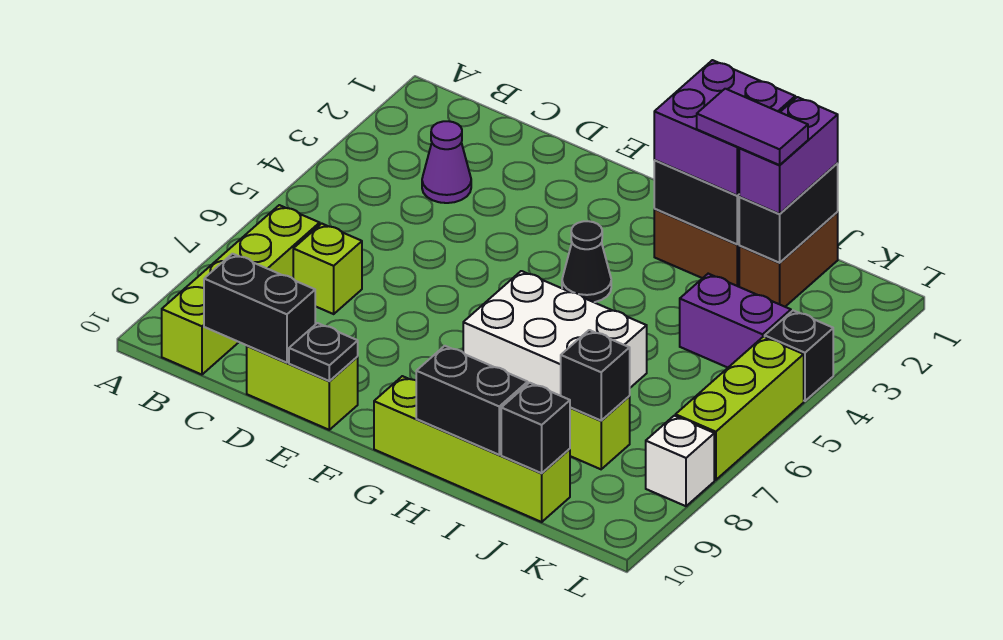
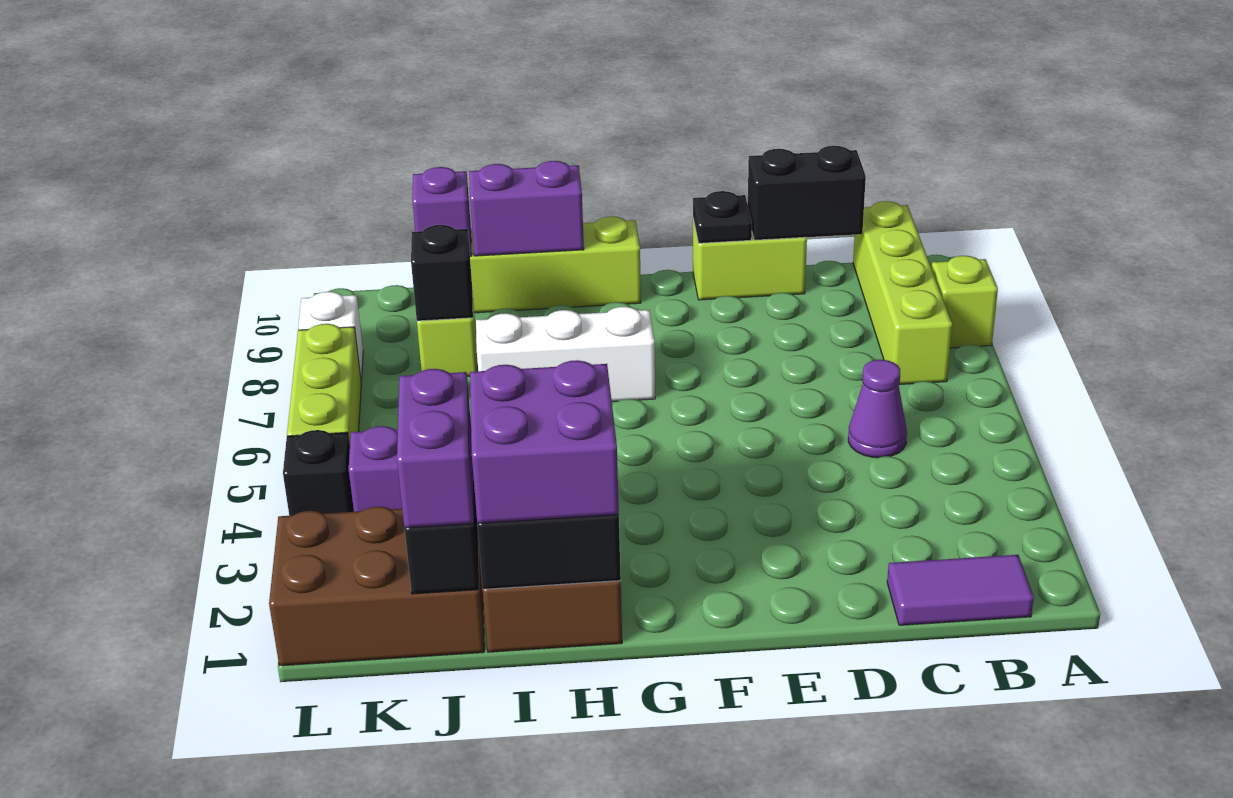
purple cone C3 level 1 -> purple cone C5 level 1
lime brick C7 level 1 -> lime brick A8 level 1
black cone G4 level 1 -> none
white brick G6:I7 level 1 -> white brick G7:I7 level 1
black brick H10:I10 level 2 -> purple brick H10:I10 level 2
purple tile I2:J2 level 4 -> purple tile B1:C1 level 1
brown brick J1:J2 level 1 -> brown brick J1:L2 level 1
black brick J10 level 2 -> purple brick J10 level 2

